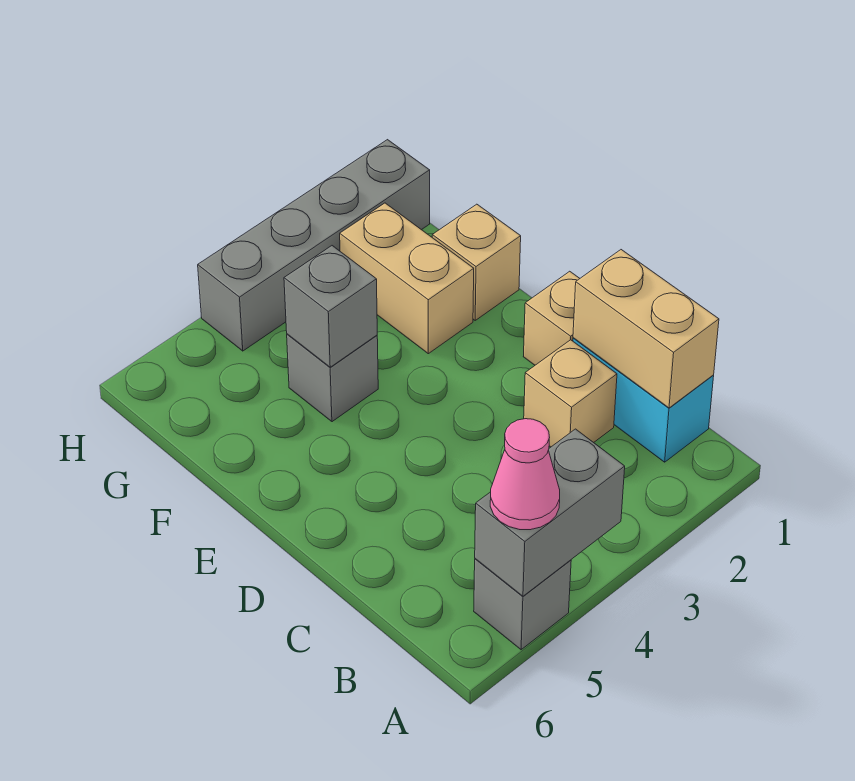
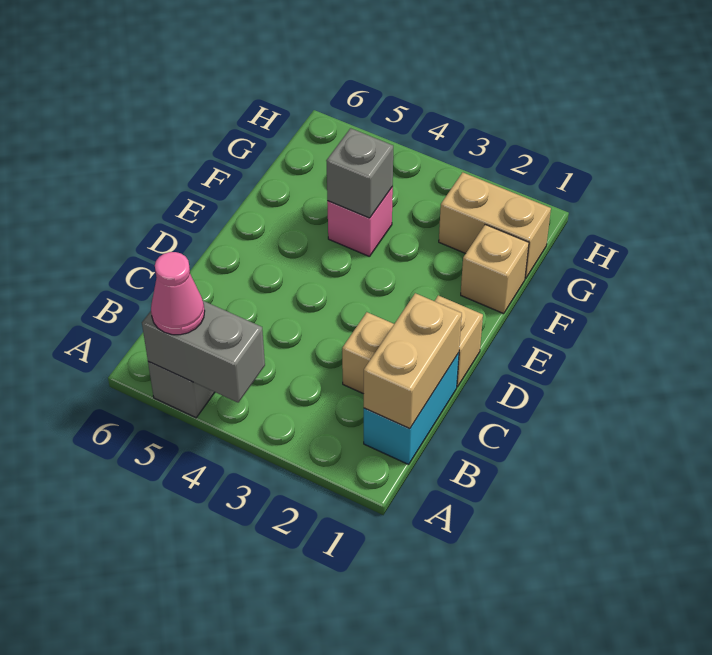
tan brick F2:G2 level 1 -> tan brick G1:G2 level 1
grey brick F4 level 1 -> pink brick F4 level 1
grey brick H1:H4 level 1 -> none

